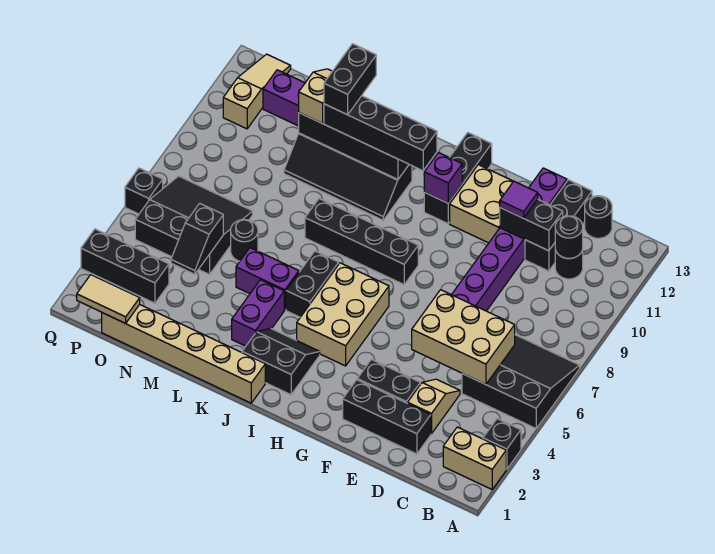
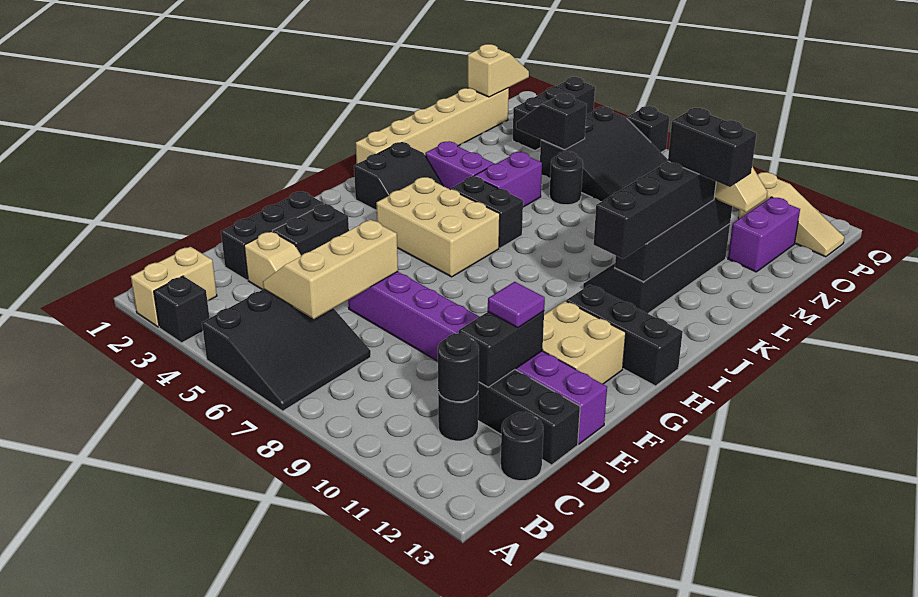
tan brick C5:E6 level 2 -> tan slope C5:E6 level 2 top 6
black brick H8:K8 level 1 -> none
purple brick H11 level 2 -> none
tan tile O1:P1 level 2 -> tan slope O1:P1 level 2 top O

